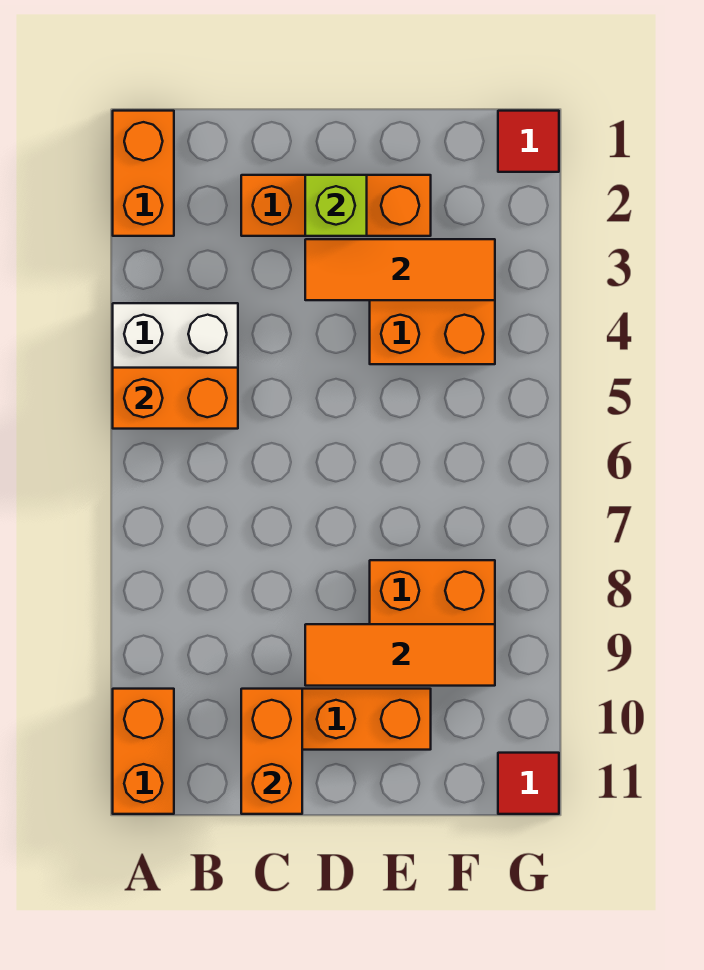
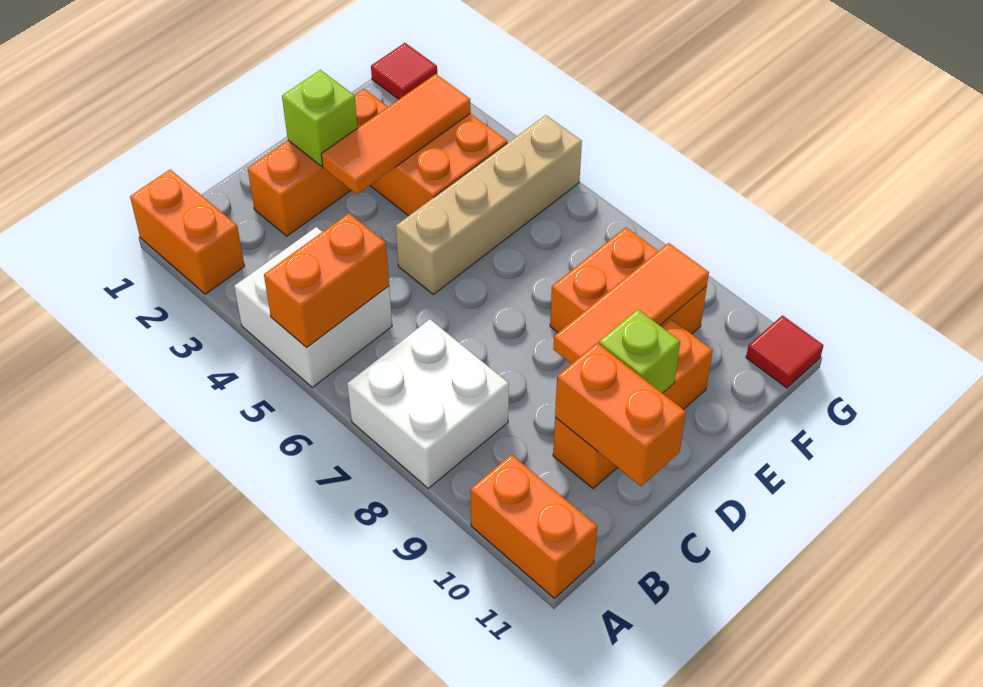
none -> white brick A7:B8 level 1
none -> tan brick D5:G5 level 1
none -> lime brick D10 level 2

